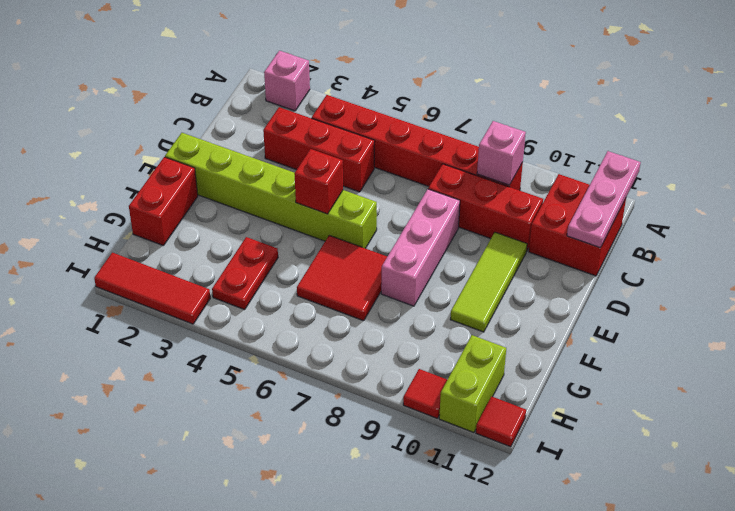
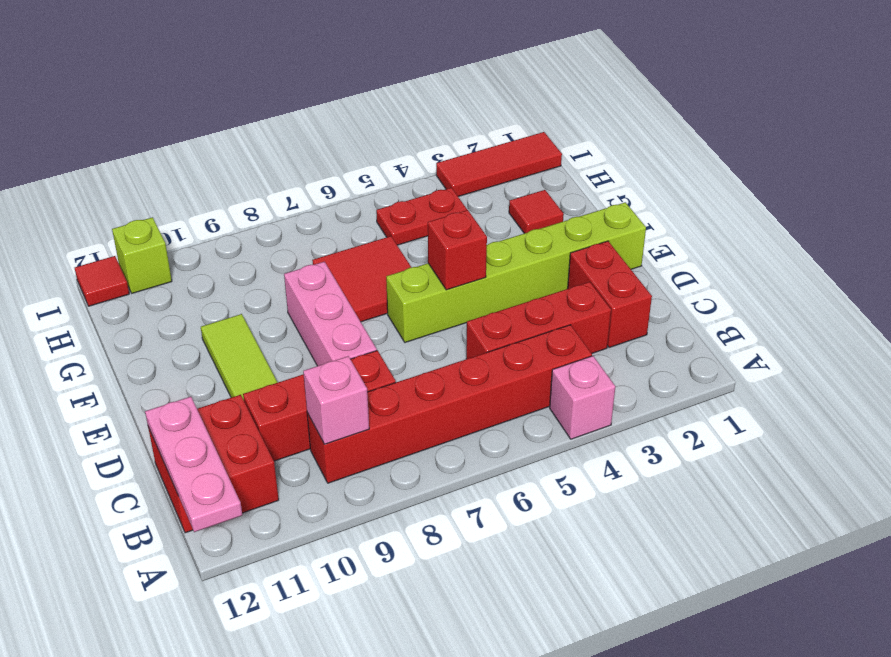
pink brick A2 level 1 -> pink brick A4 level 1
red brick F1:G1 level 1 -> red brick C2:D2 level 1
red plate G4:H4 level 1 -> red plate H4:H5 level 1
lime brick H11:I11 level 1 -> lime brick I11 level 1
red tile I10 level 1 -> red tile G2 level 1

